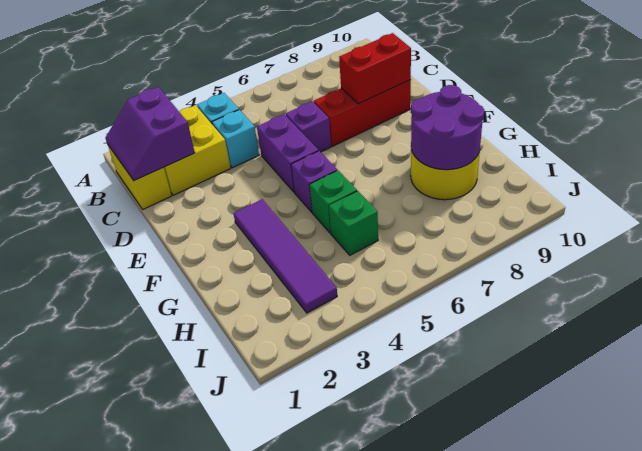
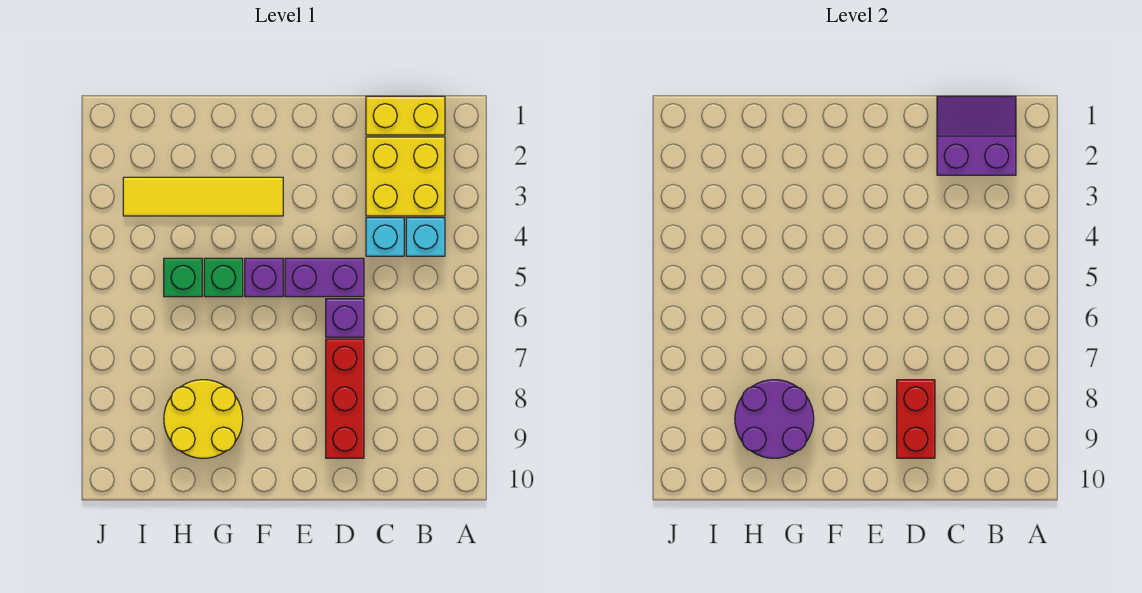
purple tile F3:I3 level 1 -> yellow tile F3:I3 level 1

